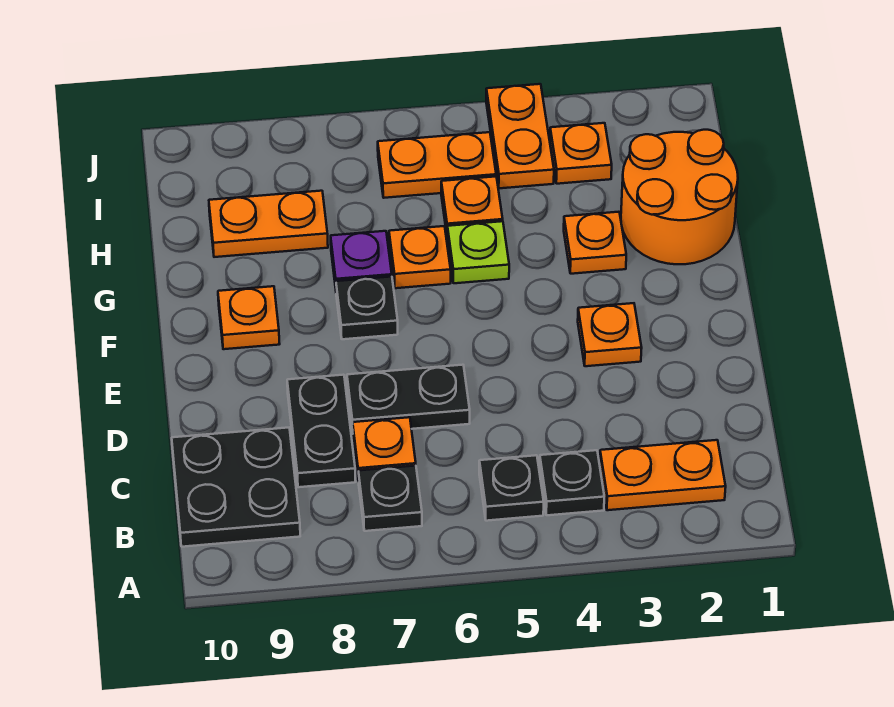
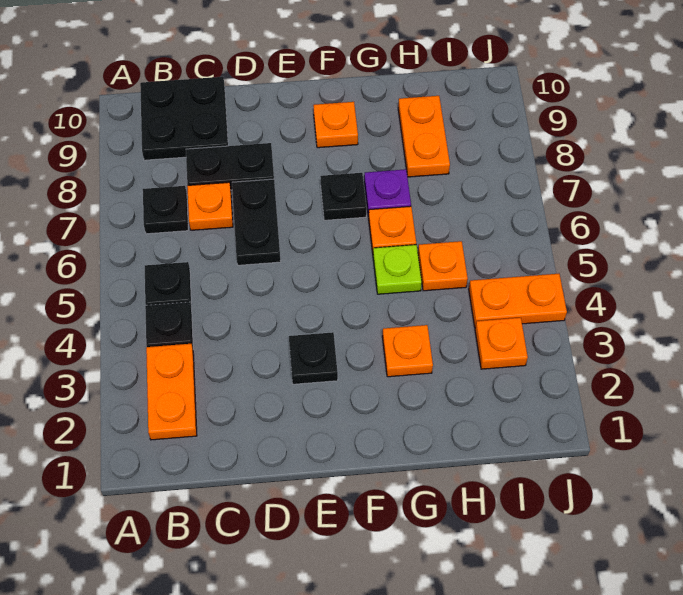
orange plate E3 level 1 -> black plate E3 level 1
orange round brick G1:H2 level 1 -> none
orange plate I5:I6 level 1 -> none

